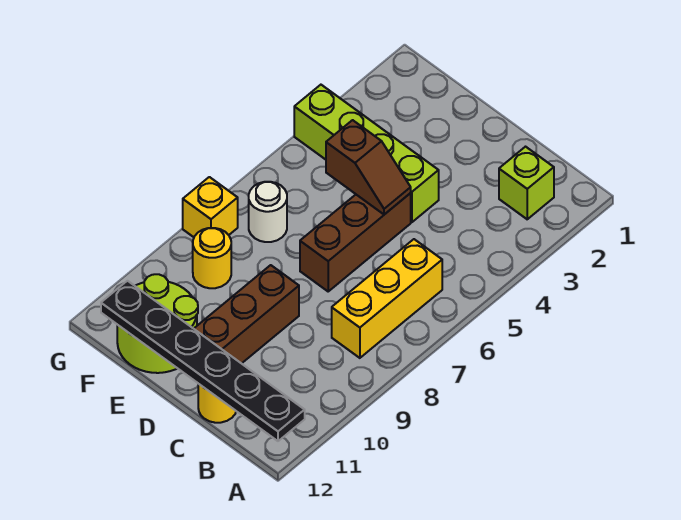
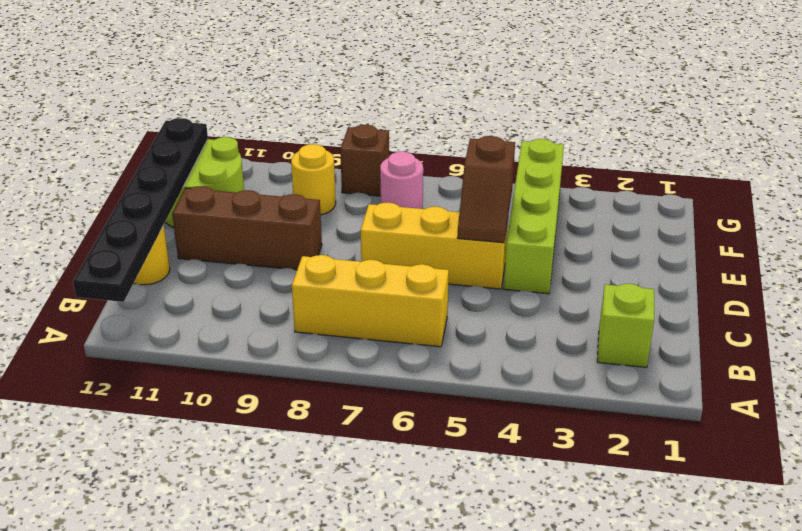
brown brick D5:D7 level 1 -> yellow brick D5:D7 level 1
white round brick F7 level 1 -> pink round brick F7 level 1
yellow brick G8 level 1 -> brown brick G8 level 1

